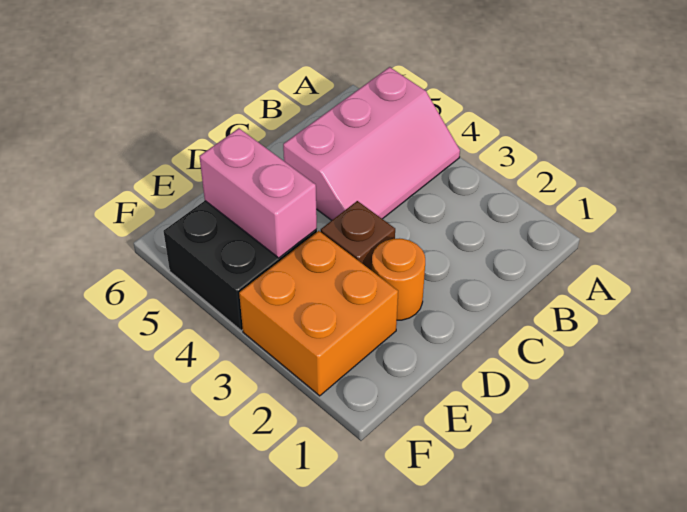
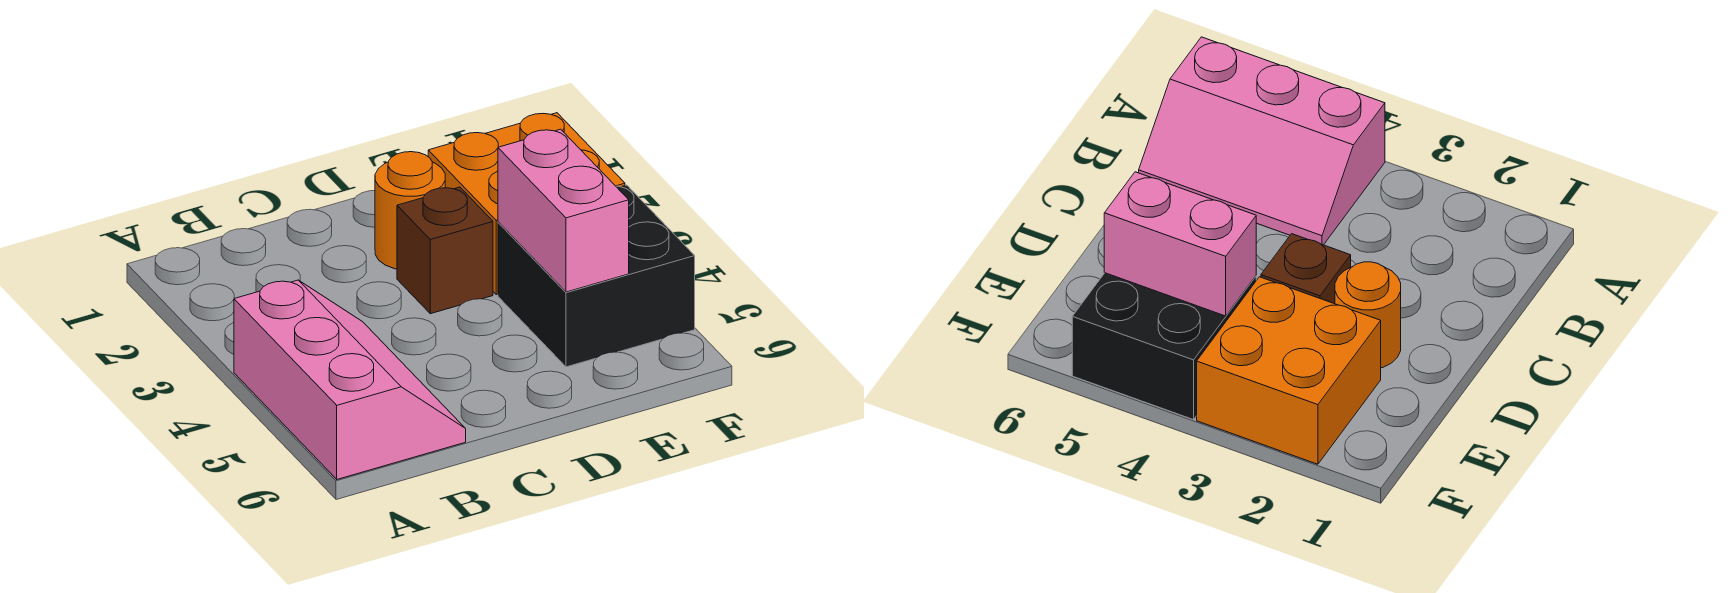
pink slope A4:C5 level 1 top 5 -> pink slope A4:B6 level 1 top A

